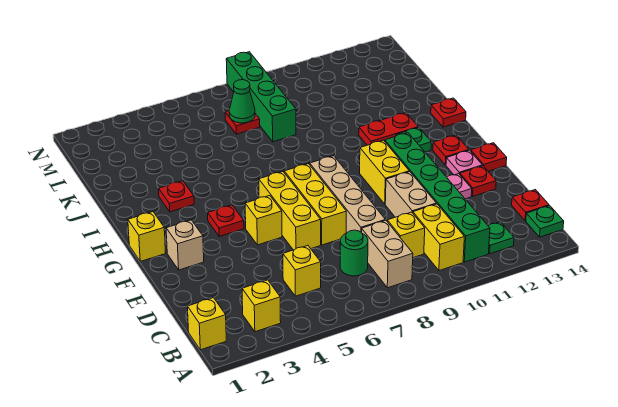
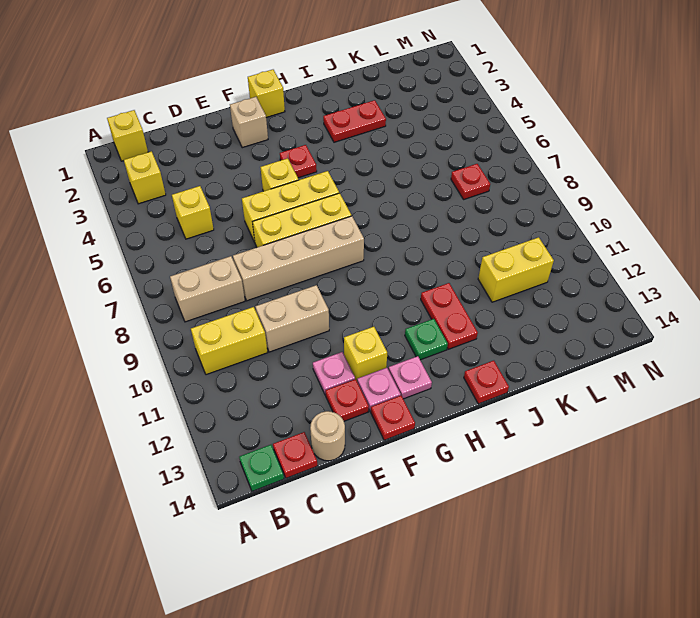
green brick B11:G11 level 1 -> none
green plate B12 level 1 -> none
green round brick C7 level 1 -> none
yellow brick C9 level 1 -> yellow brick F12 level 1
none -> tan round brick D14 level 1
yellow brick F10:G10 level 1 -> yellow brick K11:L11 level 1
red plate G13 level 1 -> pink plate G13 level 1
red plate I3 level 1 -> red plate I3:J3 level 1
green brick K8:N8 level 1 -> none
green cone L7 level 2 -> none

